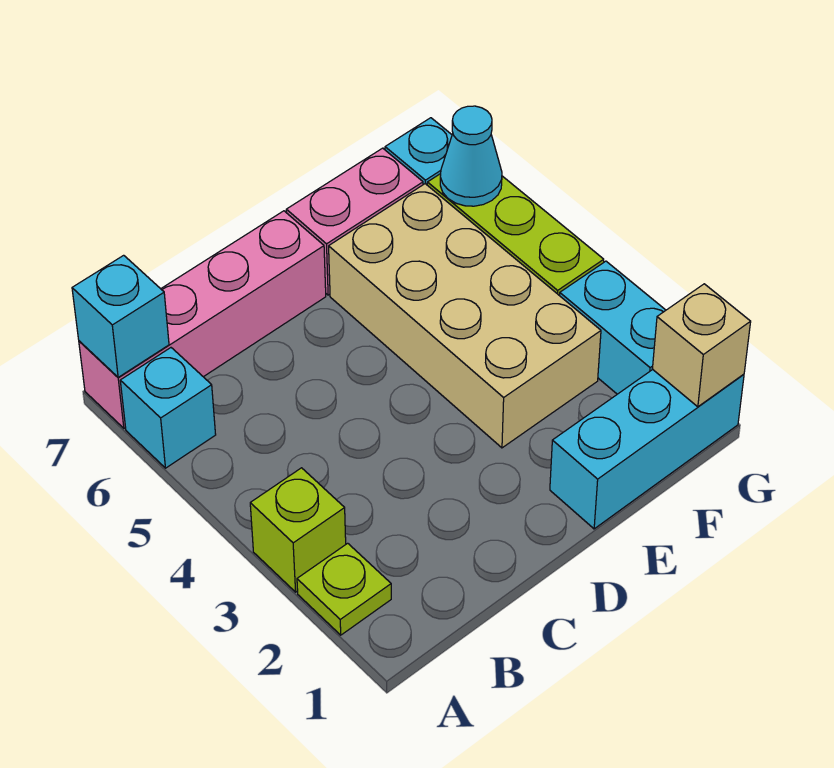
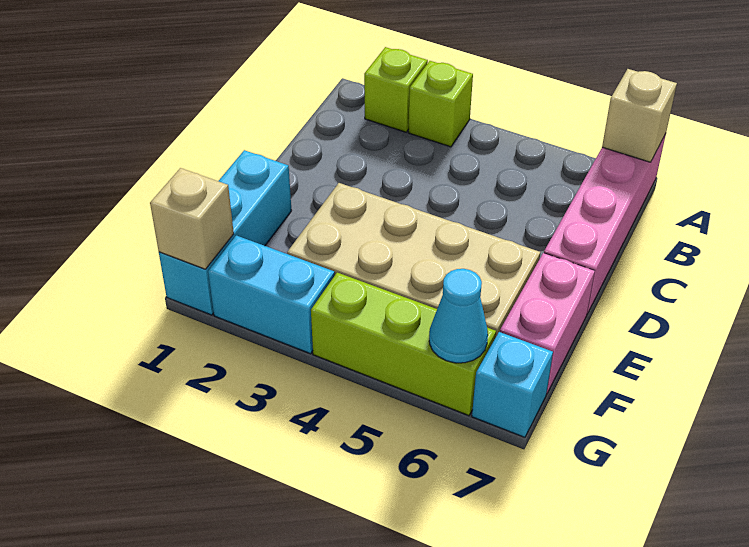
lime plate A2 level 1 -> lime brick A2 level 1
cyan brick A6 level 1 -> none
cyan brick A7 level 2 -> tan brick A7 level 2

